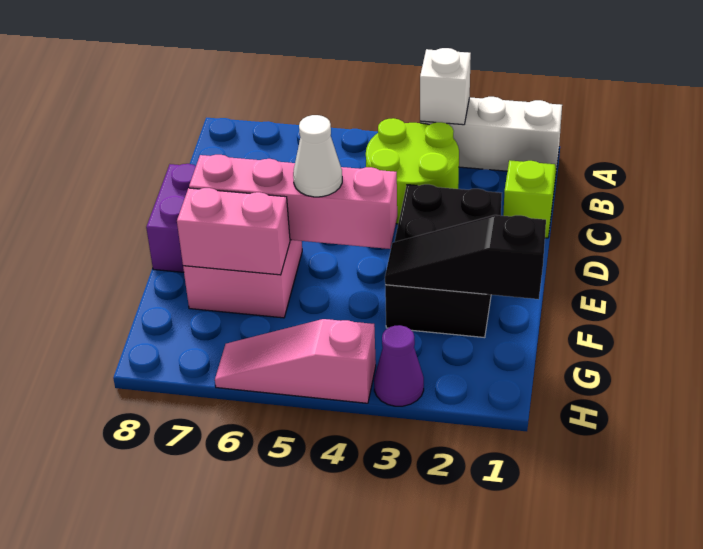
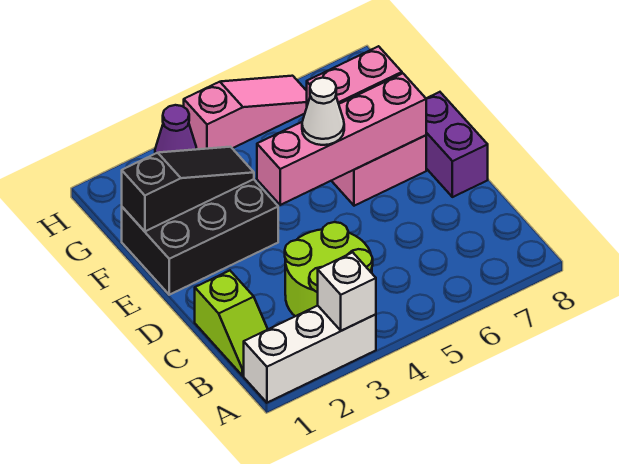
black brick D2:F3 level 1 -> black brick E1:F3 level 1

